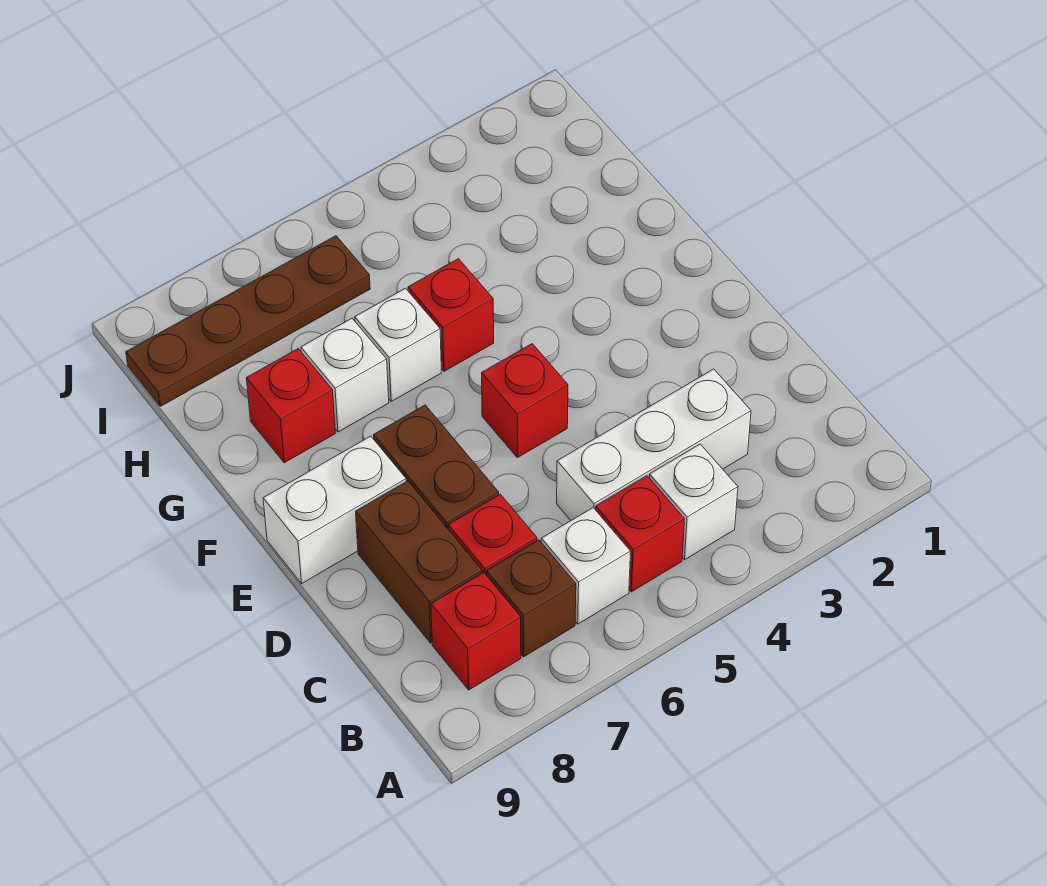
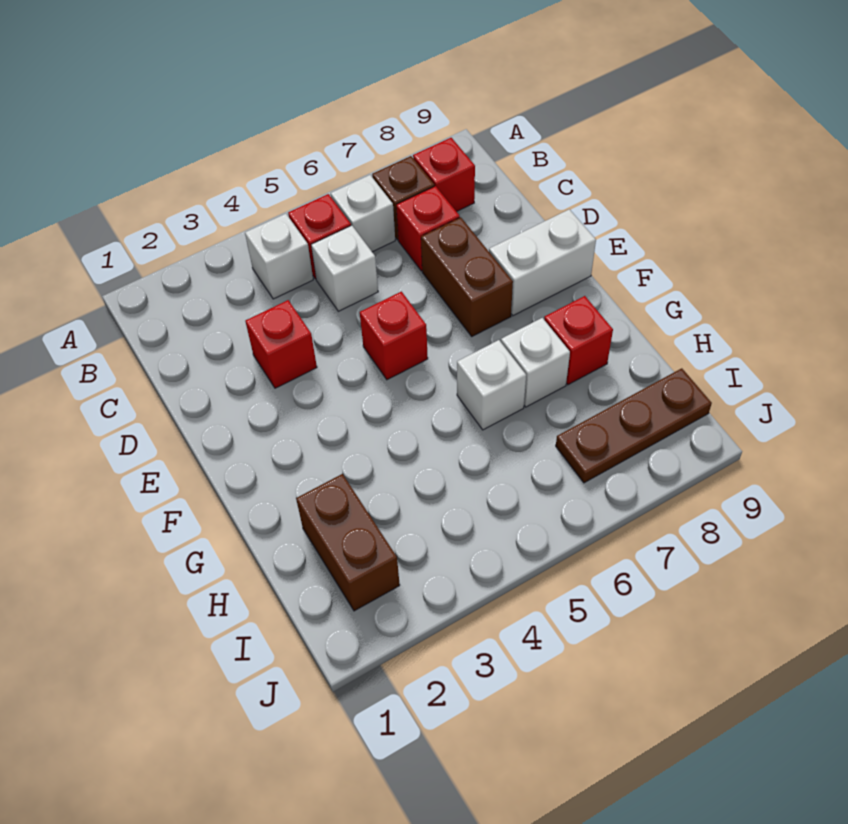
white brick C3:C5 level 1 -> white brick C5 level 1
brown brick C8:D8 level 1 -> brown brick H2:I2 level 1
red brick G5 level 1 -> red brick D3 level 1
brown plate I6:I9 level 1 -> brown plate I7:I9 level 1

